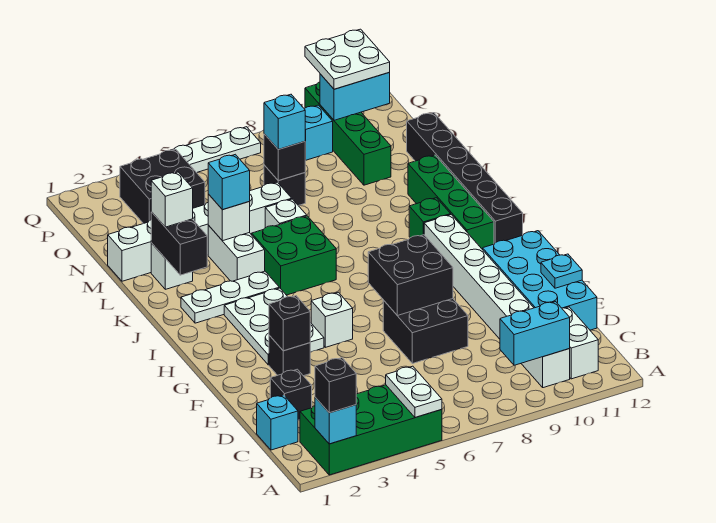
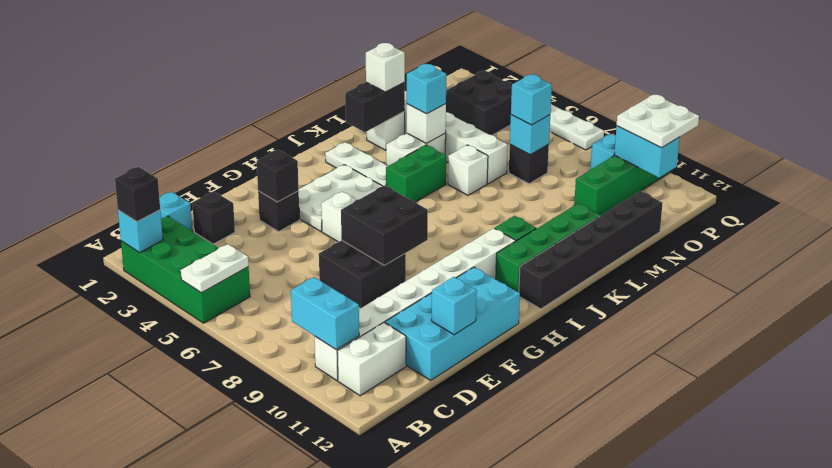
cyan plate E12 level 2 -> cyan brick E12 level 2
green brick J5:K6 level 1 -> green brick J5:K5 level 1
black brick N7 level 2 -> cyan brick N7 level 2

